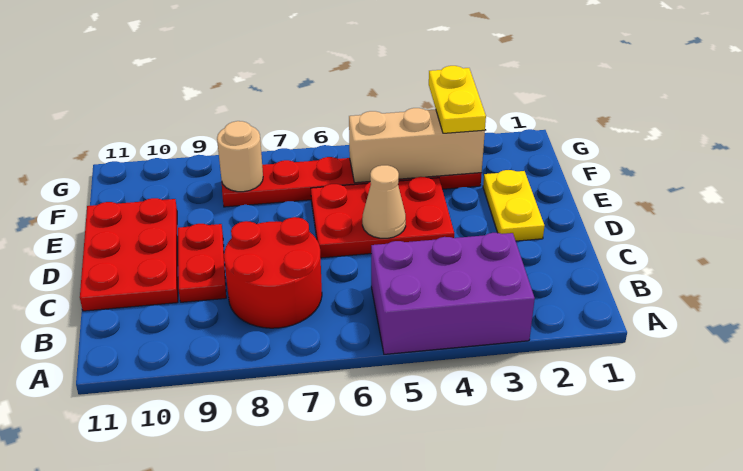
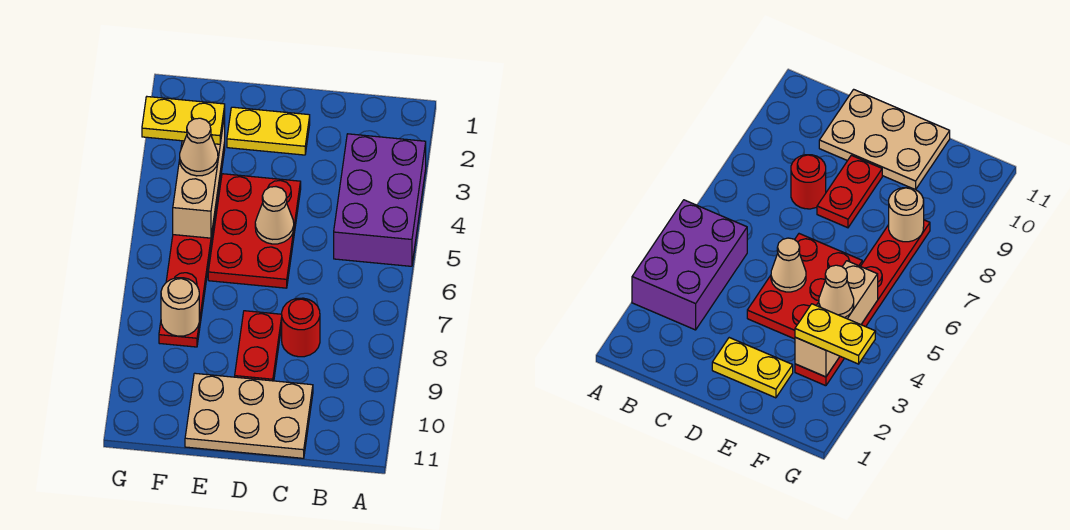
red round brick B7:C8 level 1 -> red round brick C8 level 1
red plate C9:D9 level 1 -> red plate D8:D9 level 1
red plate C10:E11 level 1 -> tan plate C10:E11 level 1
none -> tan cone F4 level 3

